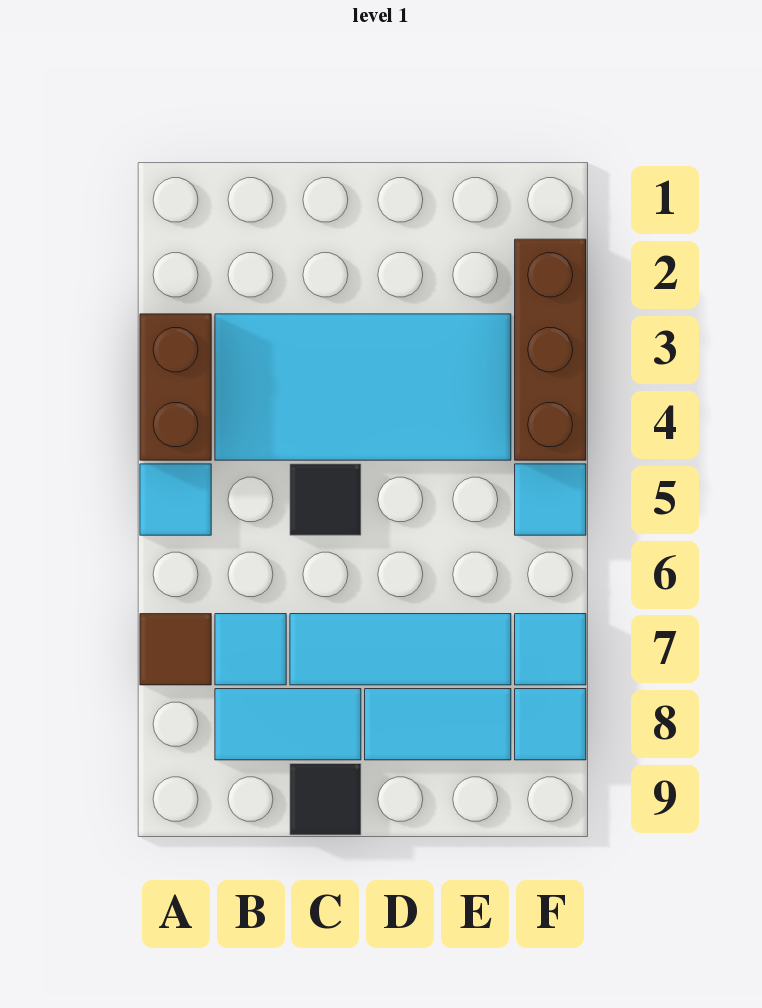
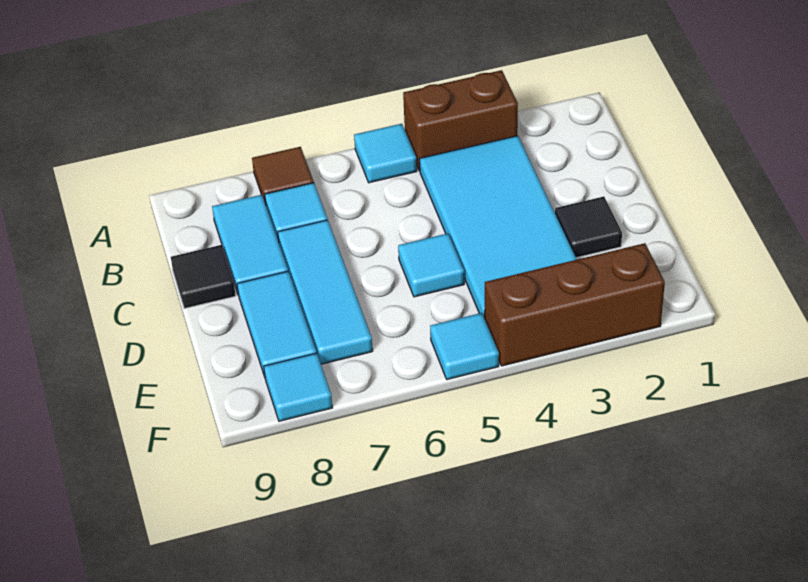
black tile C5 level 1 -> black tile D2 level 1
cyan tile F7 level 1 -> cyan tile D5 level 1

